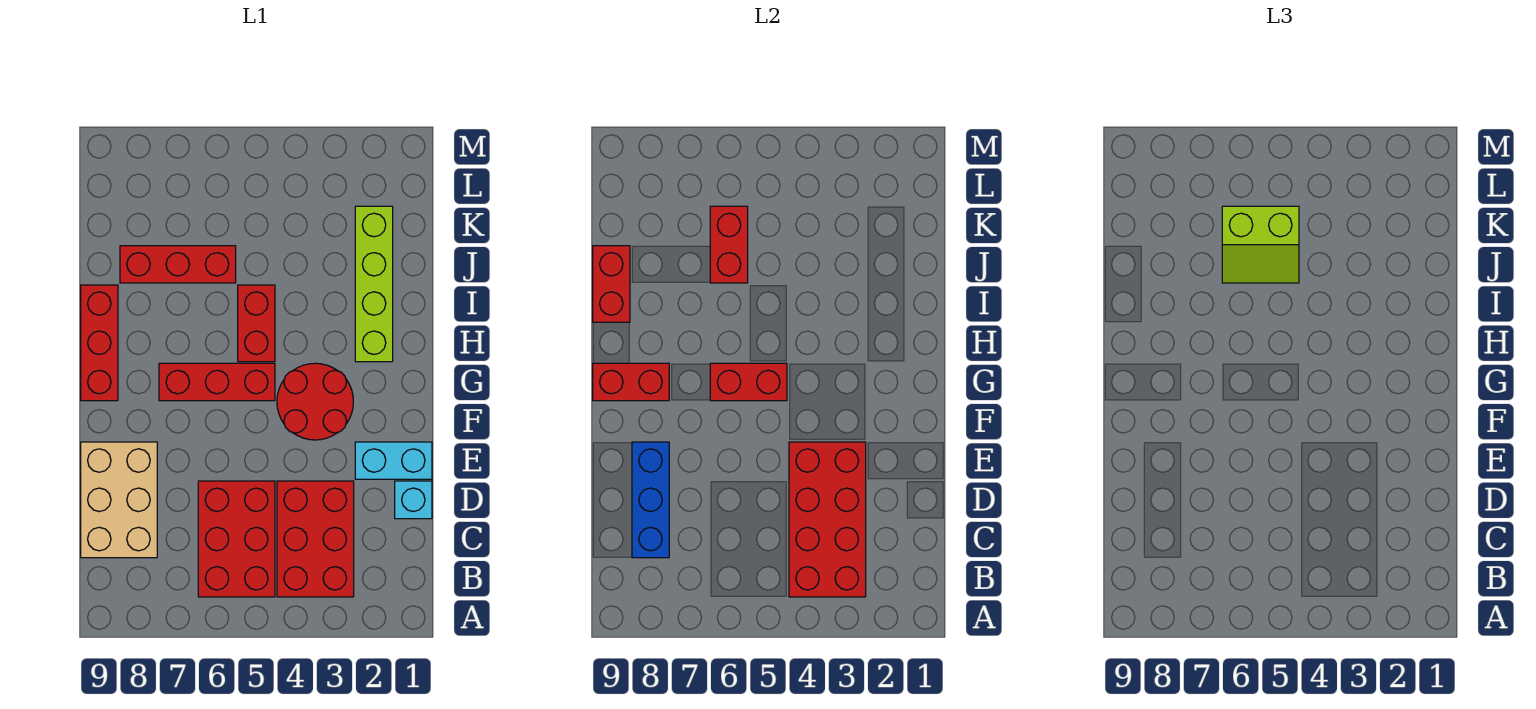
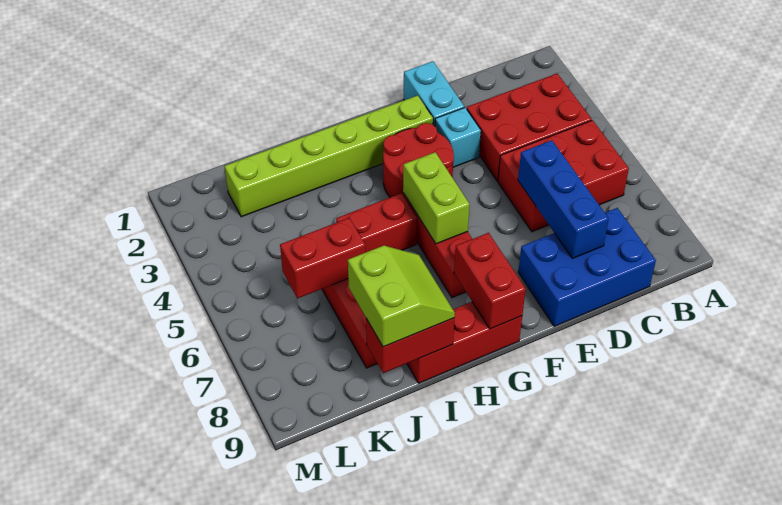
red brick B3:E4 level 2 -> none
tan brick C8:E9 level 1 -> blue brick C8:E9 level 1
blue brick C8:E8 level 2 -> blue brick D6:D8 level 2
cyan brick D1 level 1 -> cyan brick E3 level 1
red brick G5:G6 level 2 -> lime brick G5:G6 level 2
lime brick H2:K2 level 1 -> lime brick F2:K2 level 1
lime slope J5:K6 level 3 top K -> lime slope I8:J9 level 3 top J

